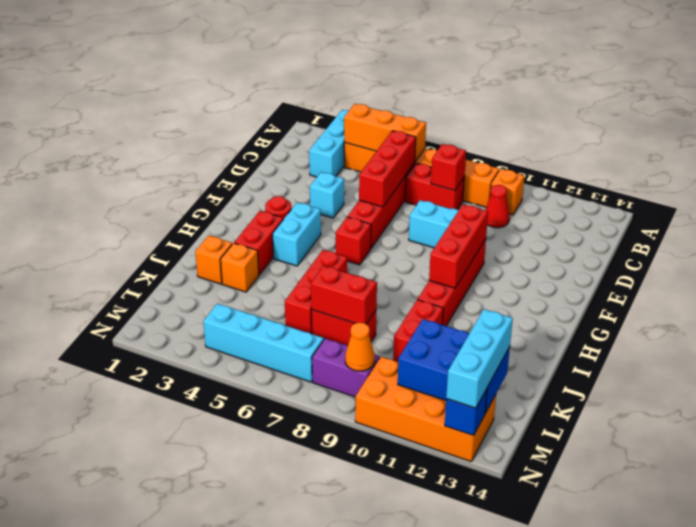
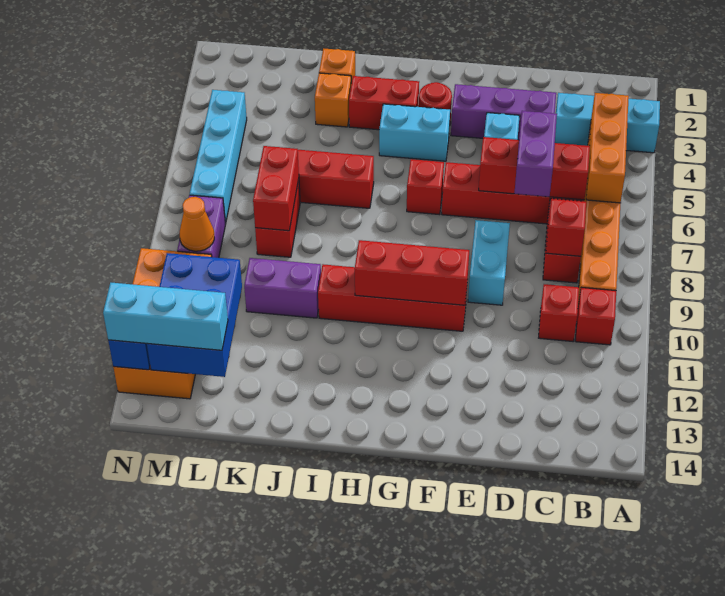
orange brick B10 level 1 -> red brick B10 level 1
red cone C10 level 1 -> red brick C10 level 1
none -> purple brick D3:F3 level 1
none -> purple brick D6:D7 level 3
red brick J10:K10 level 1 -> purple brick J10:K10 level 1

